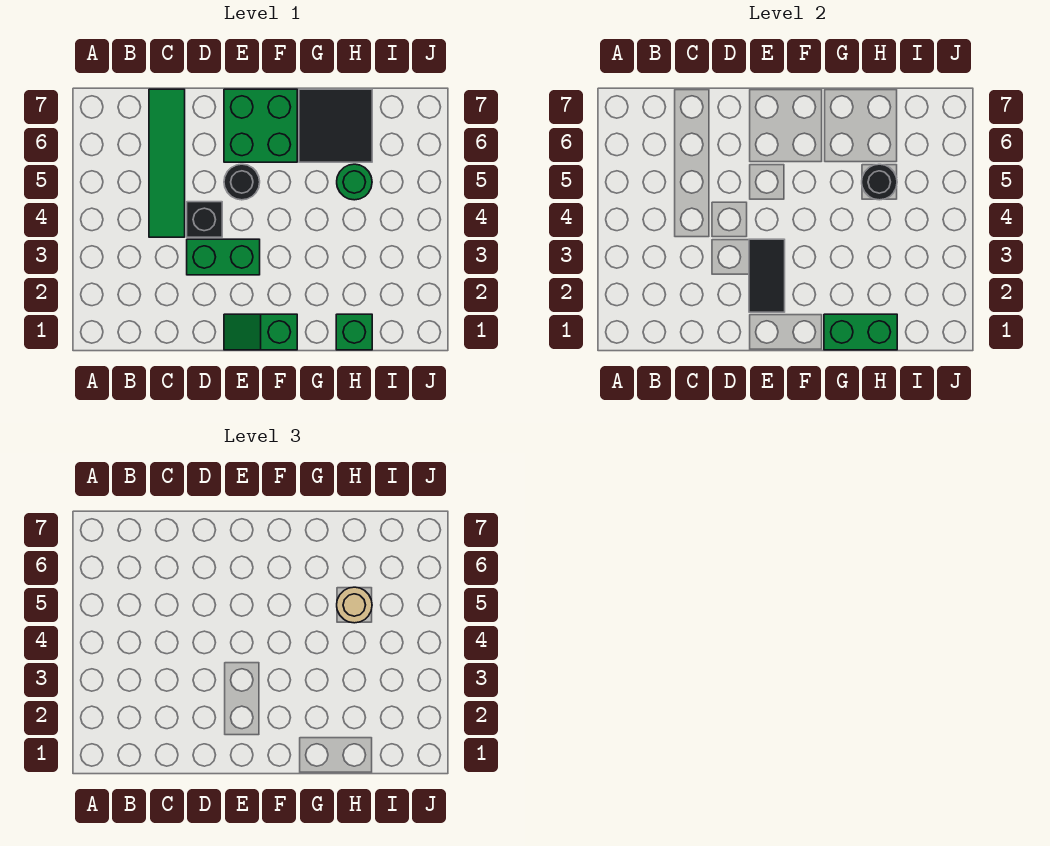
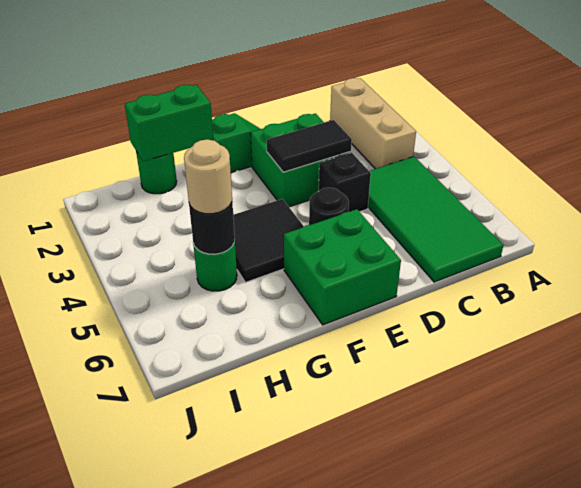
none -> tan brick B1:B3 level 1
green tile C4:C7 level 1 -> green tile B4:C7 level 1
green brick D3:E3 level 1 -> green brick D2:E3 level 1
black tile E2:E3 level 2 -> black tile D3:E3 level 2
black tile G6:H7 level 1 -> black tile F4:G5 level 1
green brick H1 level 1 -> green round brick H1 level 1

